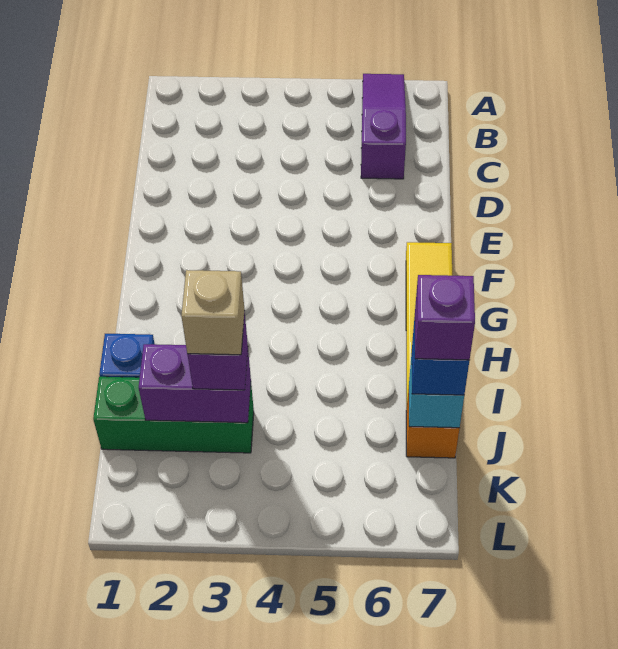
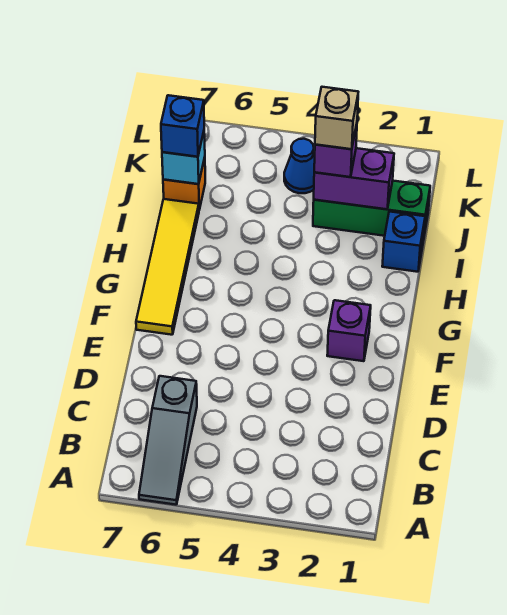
purple slope A6:C6 level 1 top C -> grey slope A6:C6 level 1 top C
purple brick J7 level 4 -> purple brick F2 level 1
none -> blue cone K4 level 1

